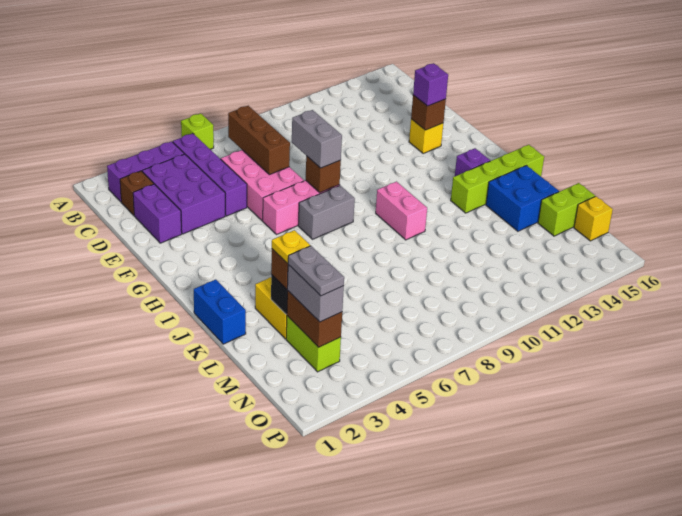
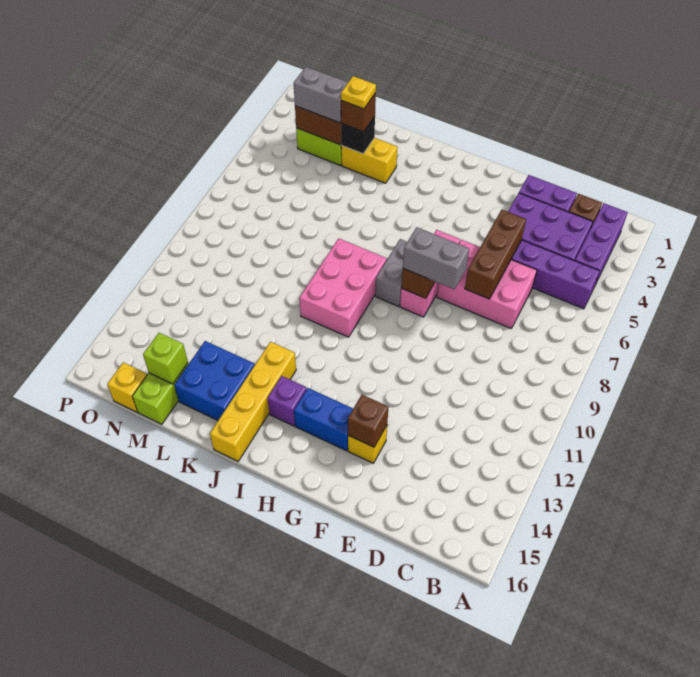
lime brick A6 level 1 -> lime brick M15 level 2
brown brick C7:E7 level 2 -> brown brick E5:E7 level 2
purple brick F14 level 3 -> none
pink brick I10:J10 level 1 -> pink brick I8:J10 level 1
blue brick J1:K1 level 1 -> blue brick G14:H14 level 1
lime brick J13:J16 level 1 -> yellow brick J13:J16 level 1
grey plate M3:N3 level 4 -> none

